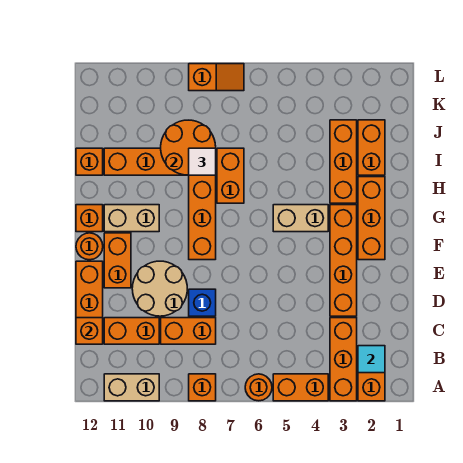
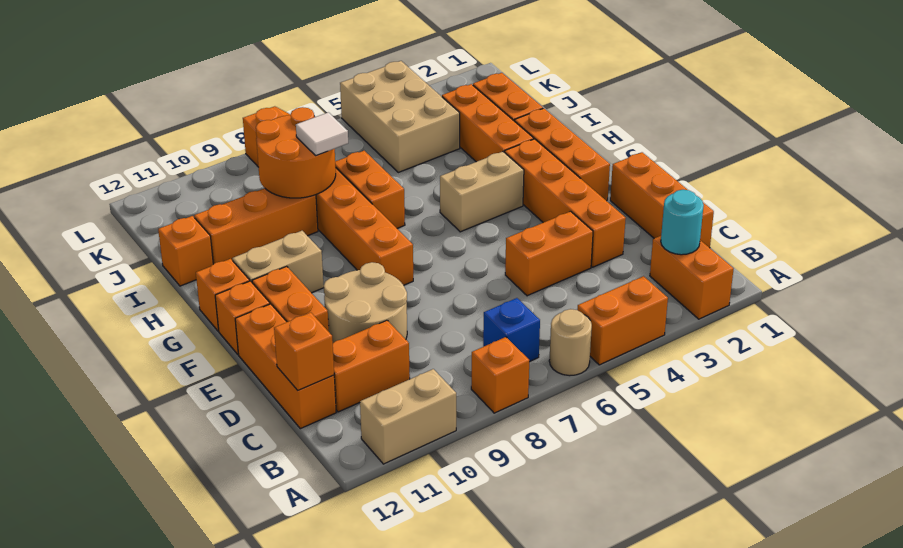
orange brick A3:C3 level 1 -> orange brick C1:E1 level 1
orange round brick A6 level 1 -> tan round brick A6 level 1
cyan tile B2 level 2 -> cyan round brick B2 level 2
orange brick C8:C9 level 1 -> orange brick D4:D5 level 1
blue brick D8 level 1 -> blue brick B7 level 1
orange round brick F12 level 1 -> orange brick F12 level 1
none -> tan brick J4:L5 level 1

